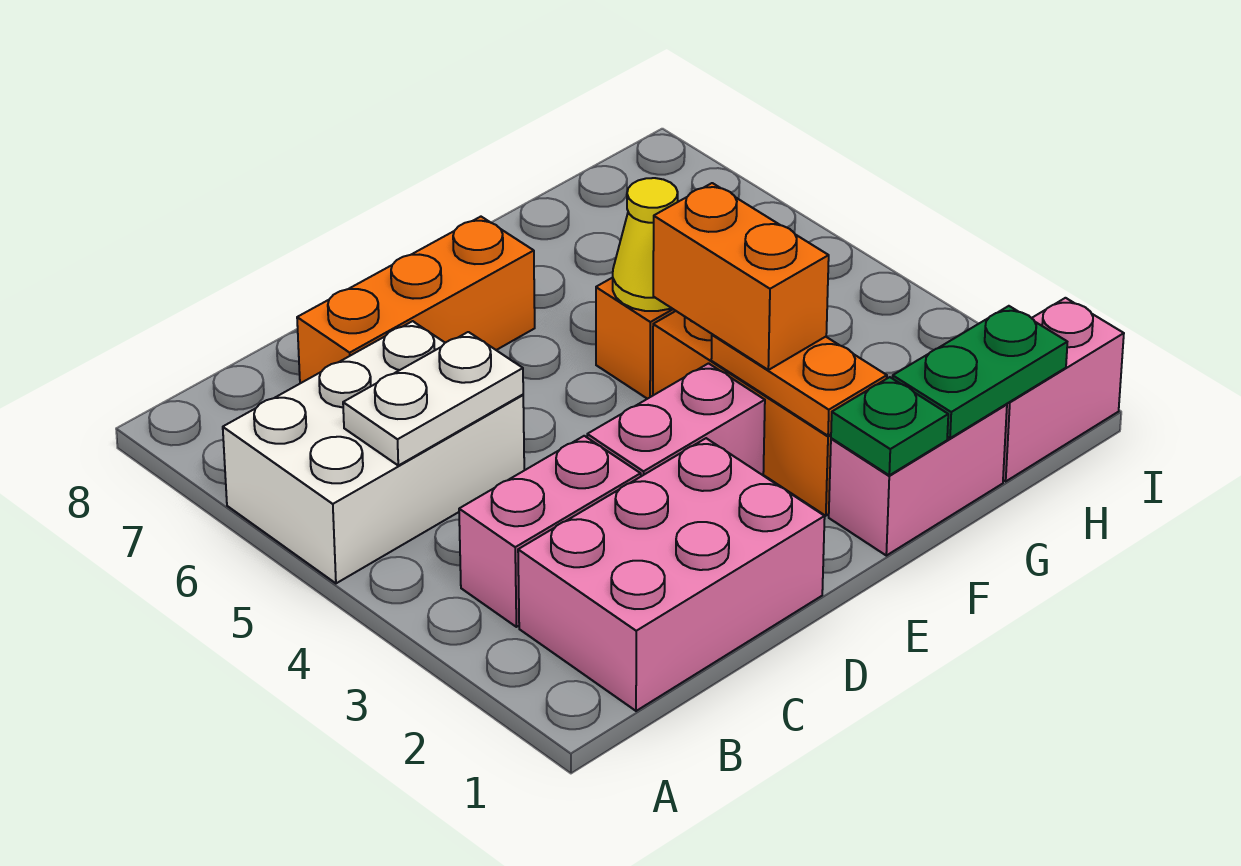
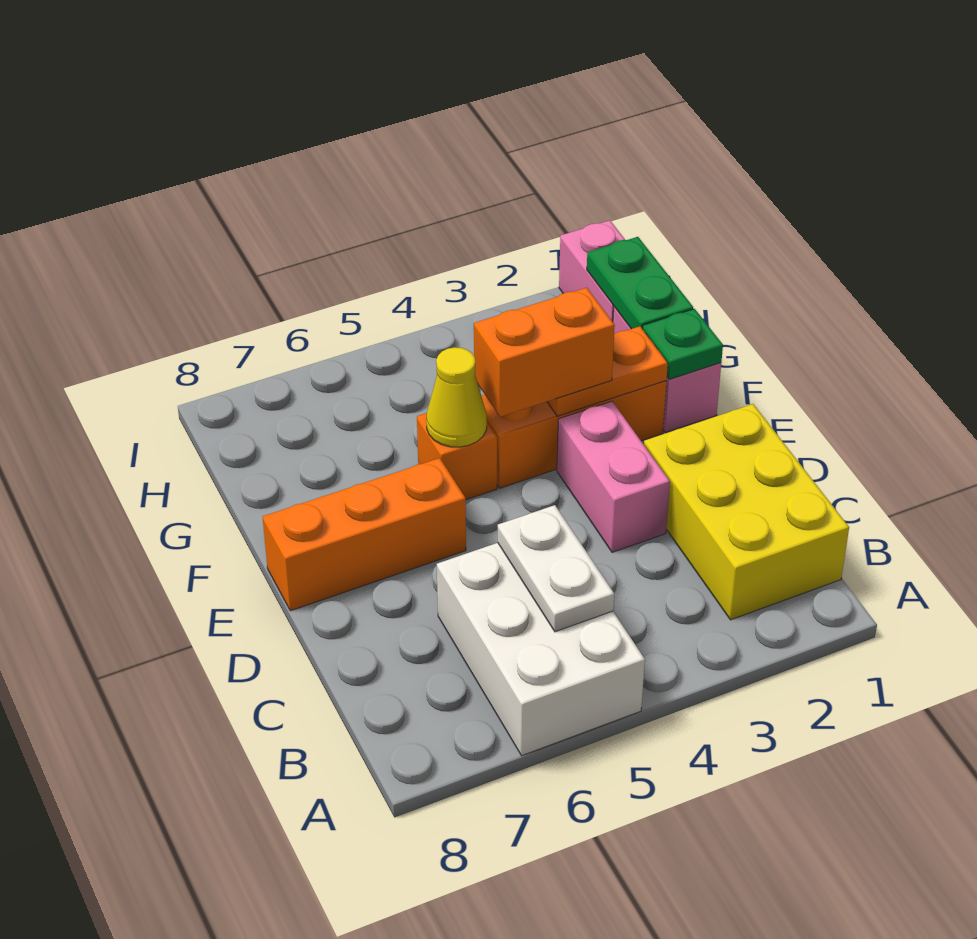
pink brick B1:D2 level 1 -> yellow brick B1:D2 level 1
pink brick B3:C3 level 1 -> none
orange brick C7:E7 level 1 -> orange brick E6:E8 level 1

